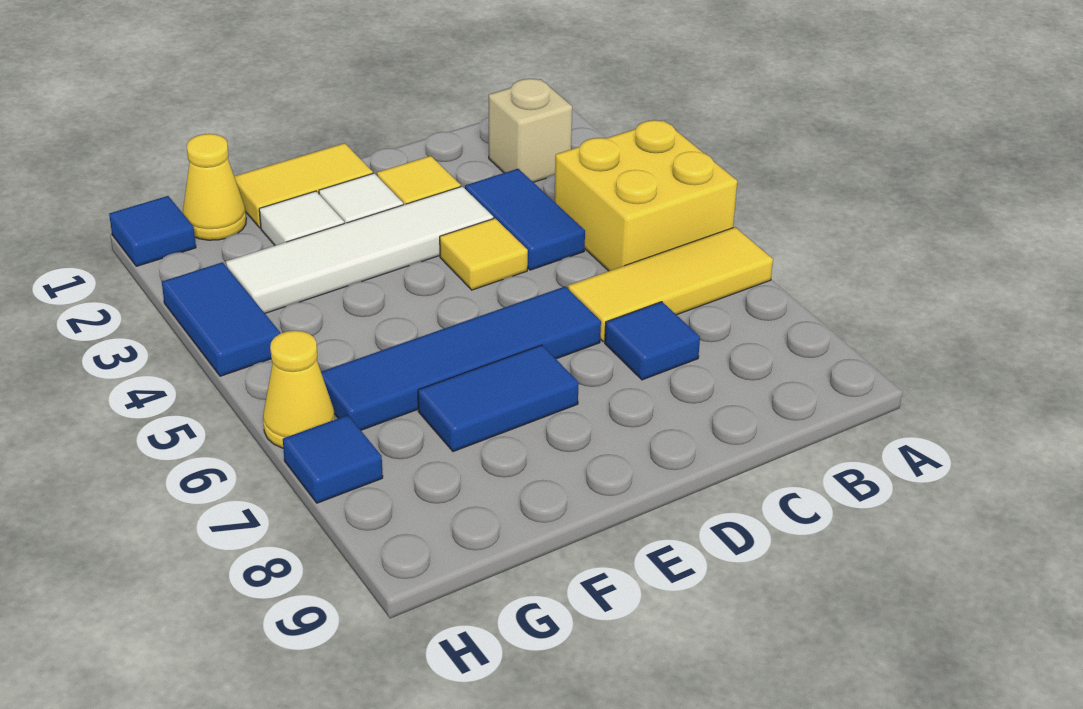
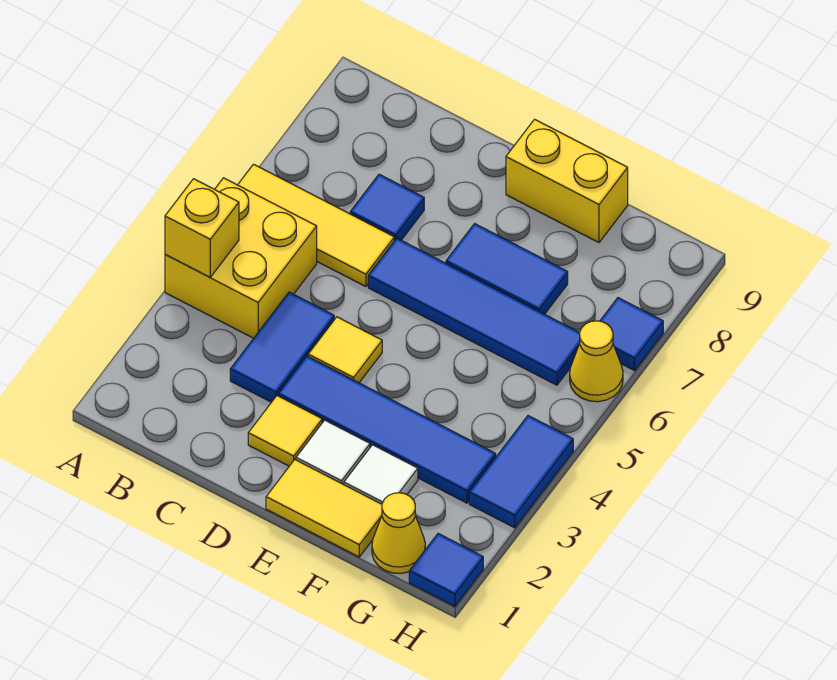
none -> yellow brick A4 level 2
tan brick B2 level 1 -> none
white tile D3:G3 level 1 -> blue tile D3:G3 level 1
none -> yellow brick E9:F9 level 1

